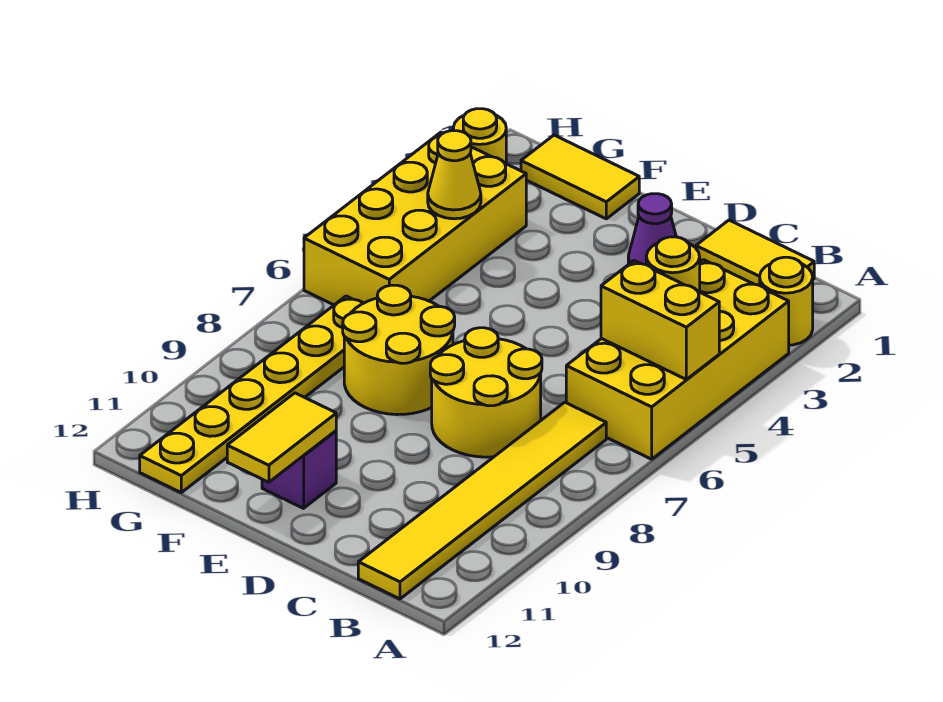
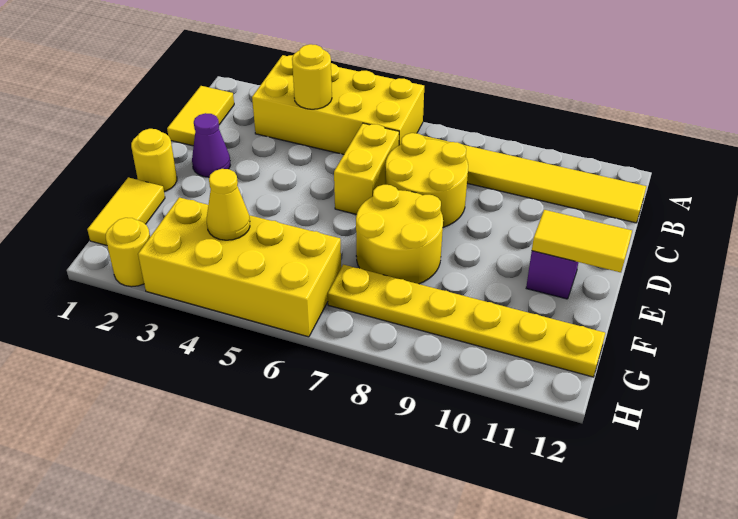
yellow round brick A2 level 1 -> yellow round brick E1 level 1
yellow brick A5:B5 level 2 -> yellow brick C6:D6 level 1

